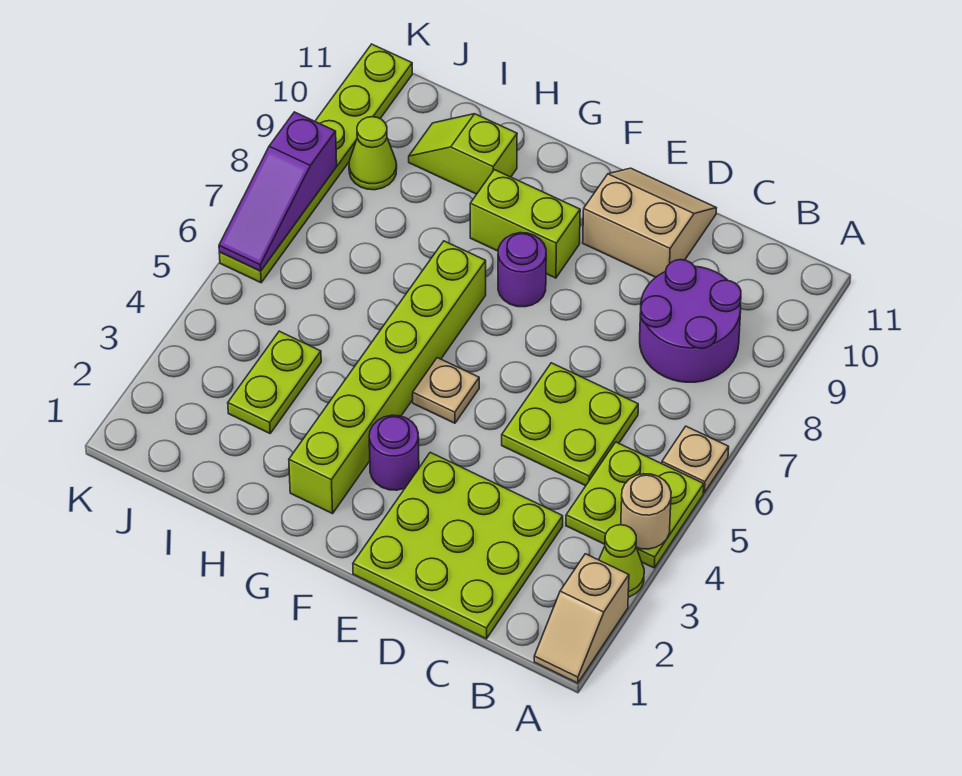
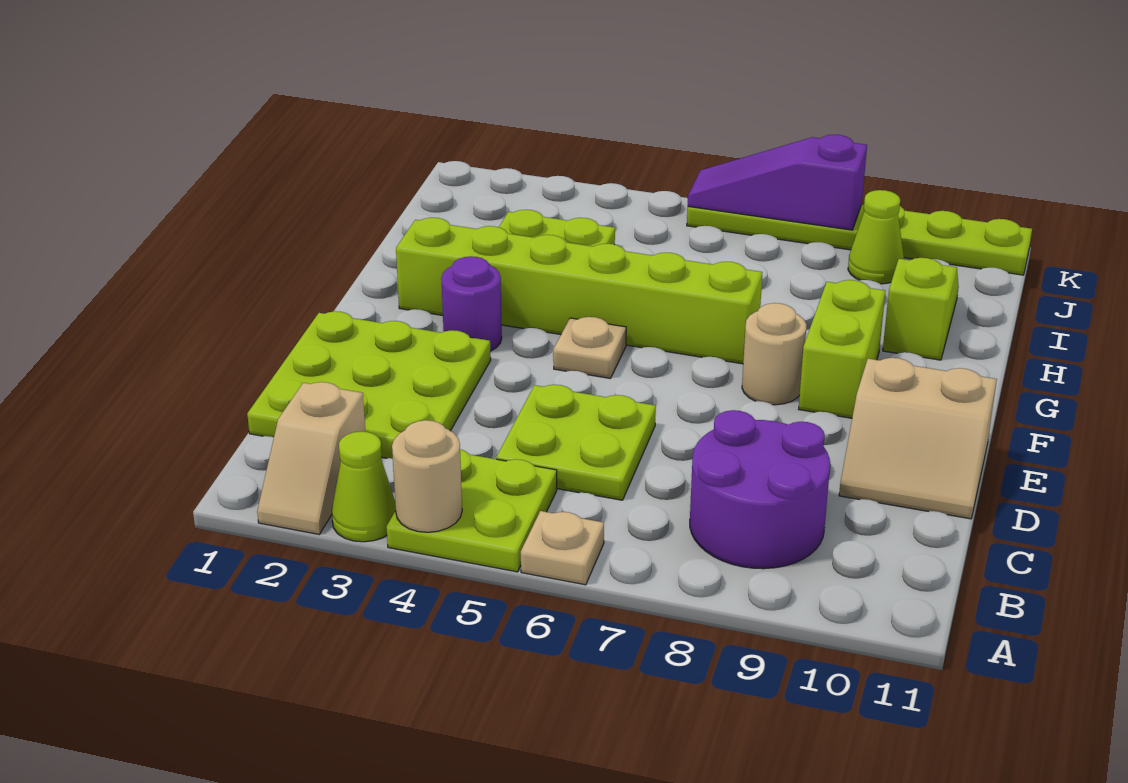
tan slope A1:A2 level 1 top 2 -> tan slope A2:B2 level 1 top B
tan slope D10:E11 level 1 top 10 -> tan slope D10:E11 level 1 top E
purple round brick F8 level 1 -> tan round brick F8 level 1

